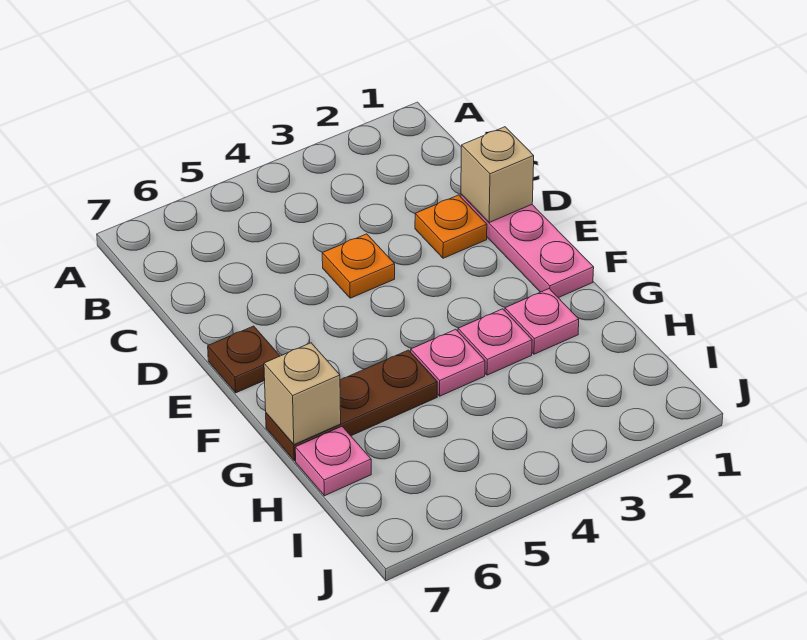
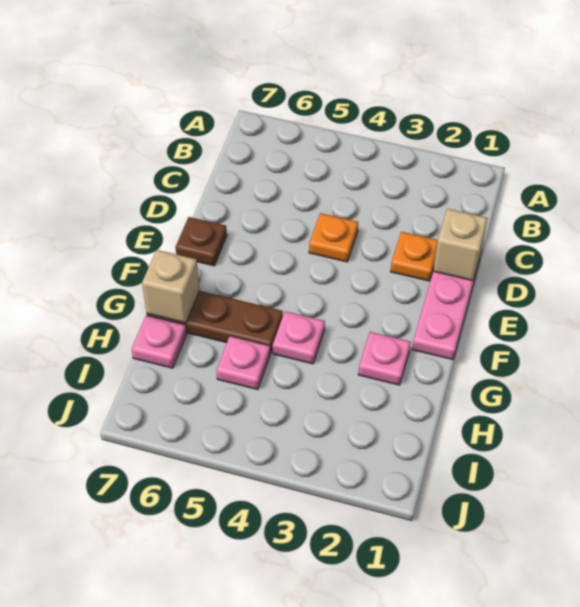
pink plate G3 level 1 -> pink plate H5 level 1

